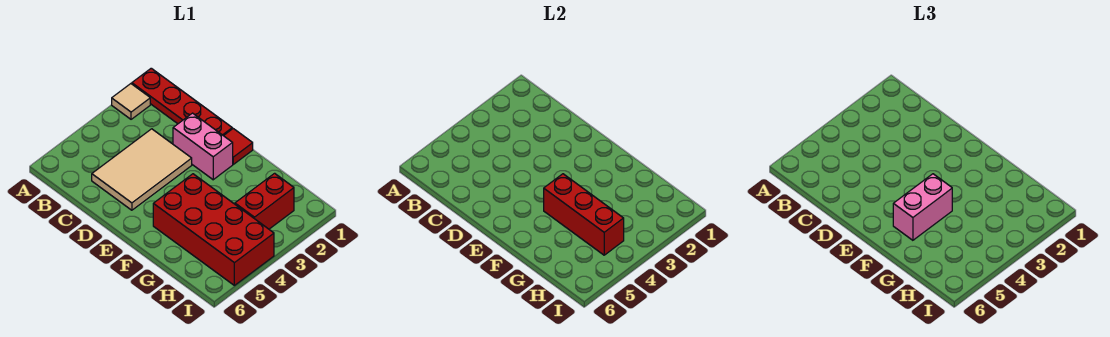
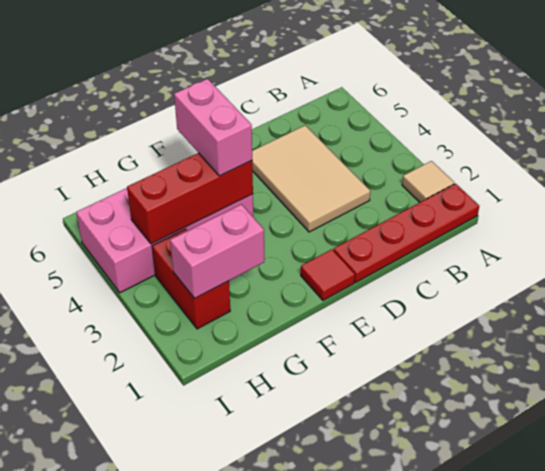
pink brick D2:E2 level 1 -> pink brick G2:H2 level 2
red brick F4:I5 level 1 -> pink brick F4:I5 level 1

